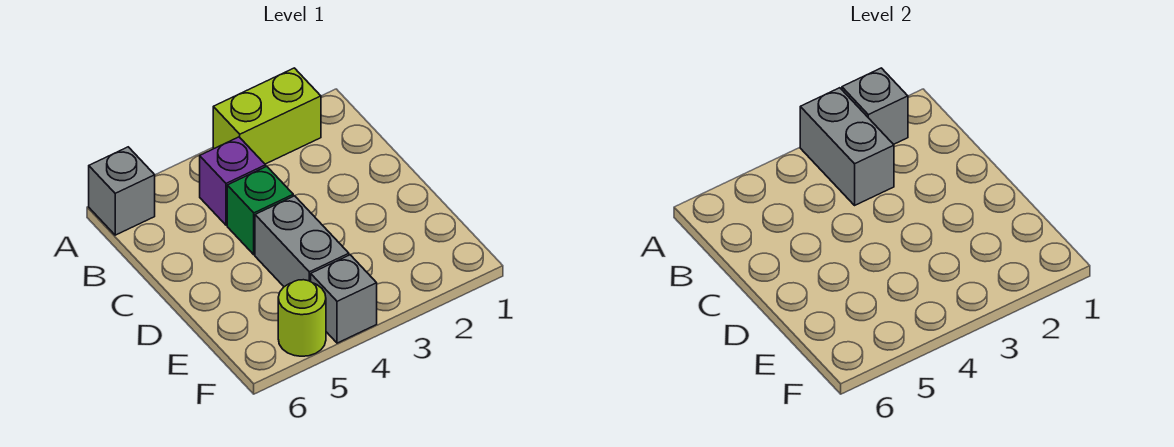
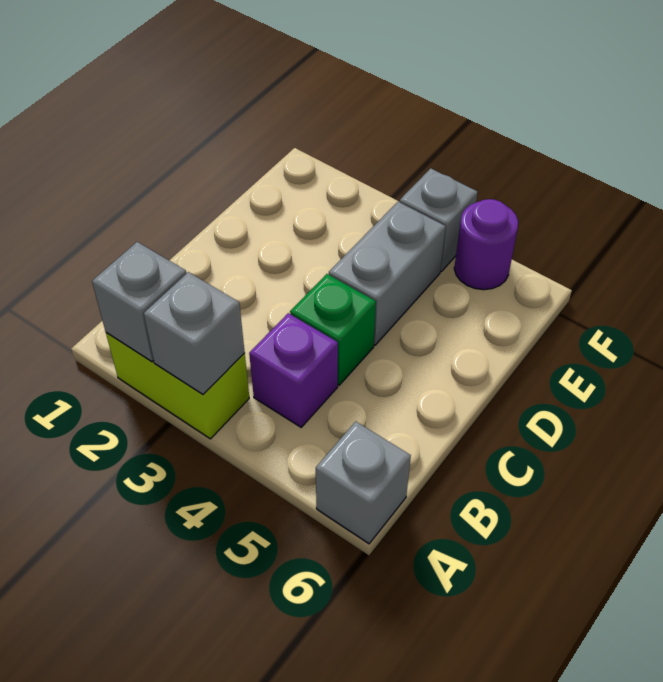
grey brick A3:B3 level 2 -> grey brick A3 level 2
lime round brick F5 level 1 -> purple round brick F5 level 1

